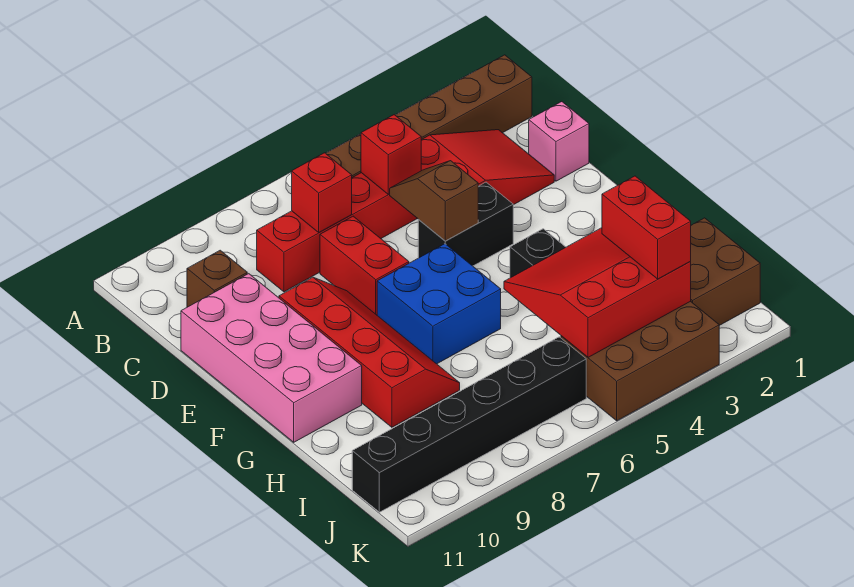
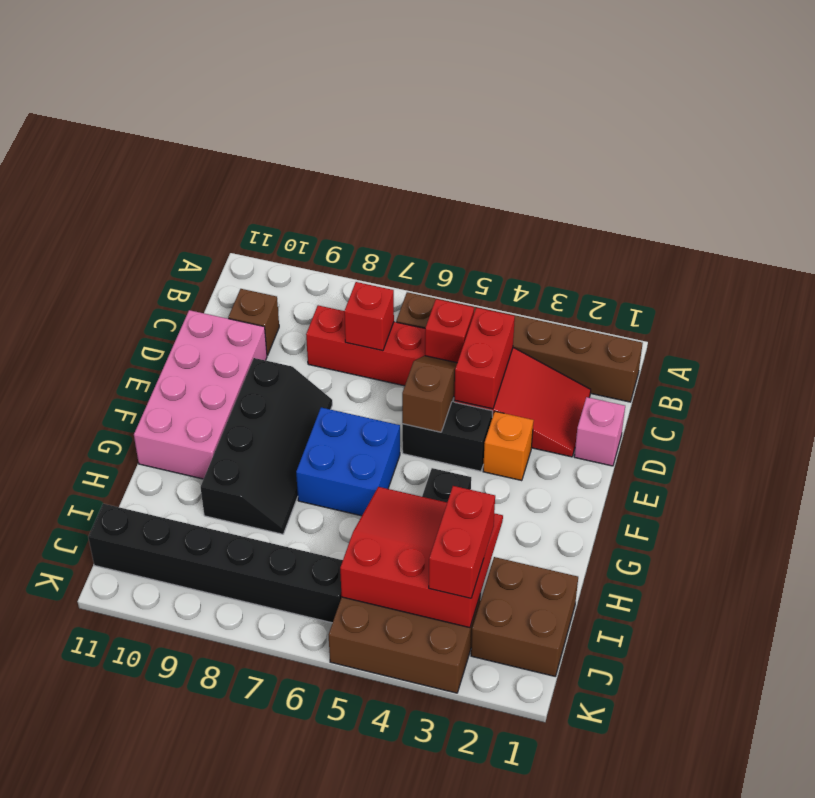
red brick D7:E7 level 1 -> red brick C4:D4 level 2
none -> orange brick E3 level 1
red slope E8:H9 level 1 top 9 -> black slope E8:H9 level 1 top 9

